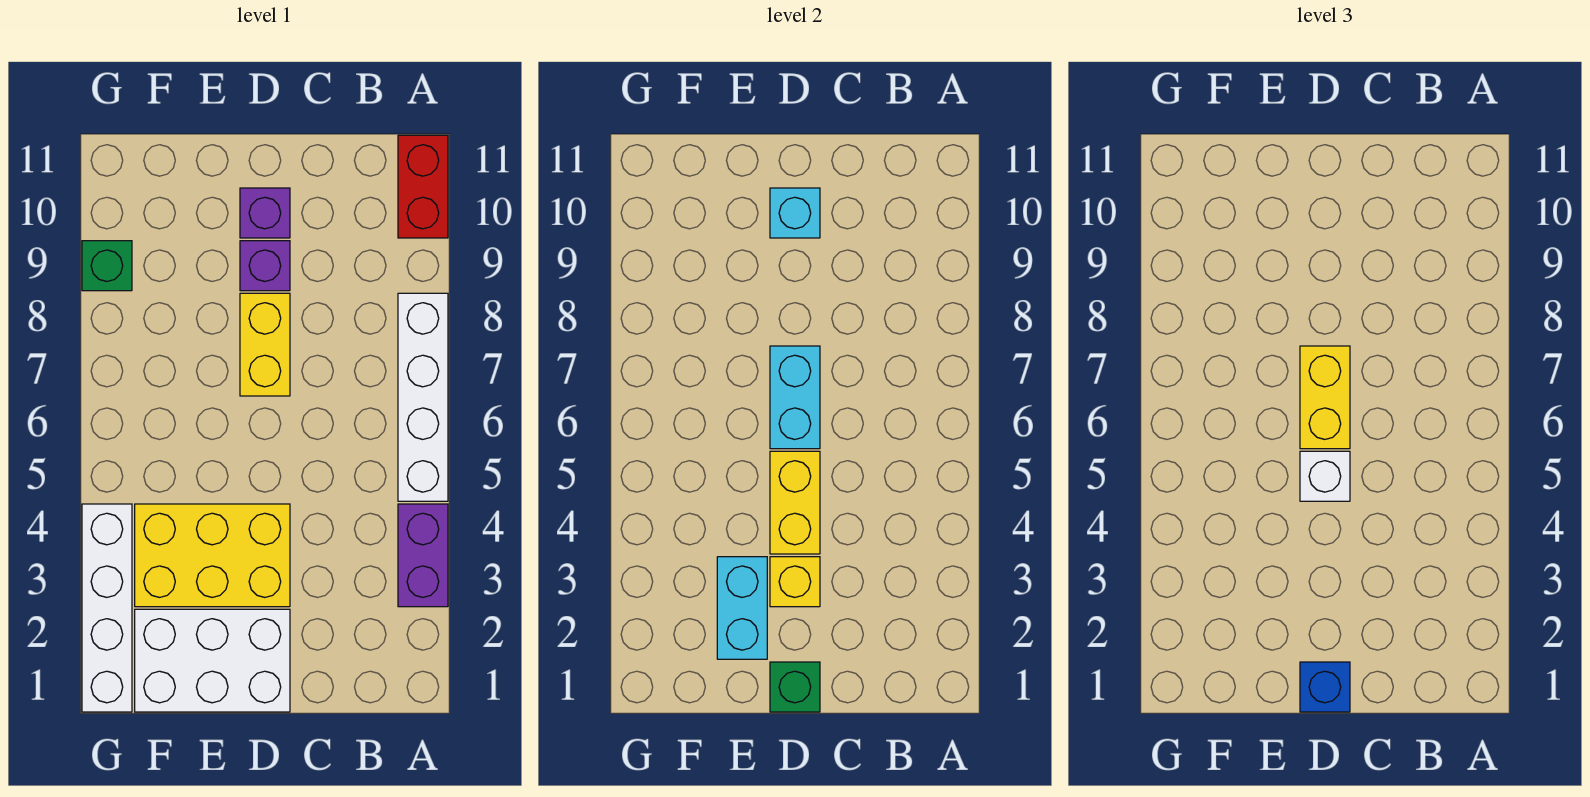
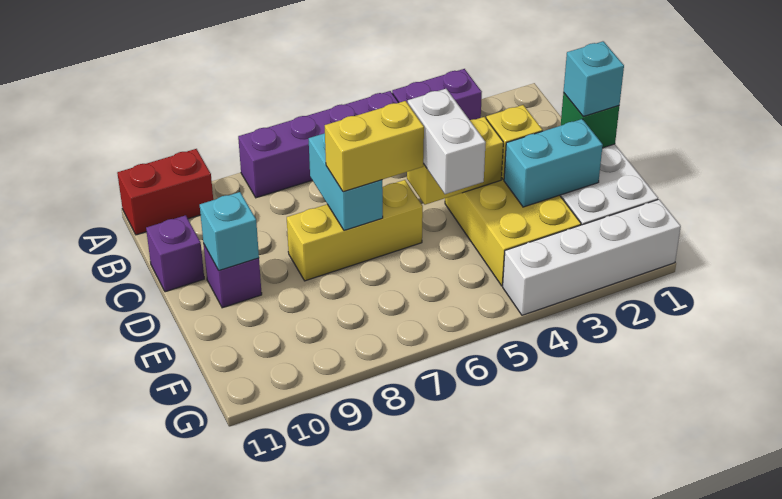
white brick A5:A8 level 1 -> purple brick A5:A8 level 1
blue brick D1 level 3 -> cyan brick D1 level 3
white brick D5 level 3 -> white brick D5:E5 level 3
cyan brick D6:D7 level 2 -> cyan brick C7:D7 level 2
yellow brick D7:D8 level 1 -> yellow brick D6:D8 level 1
purple brick D9 level 1 -> purple brick C11 level 1
green brick G9 level 1 -> none

